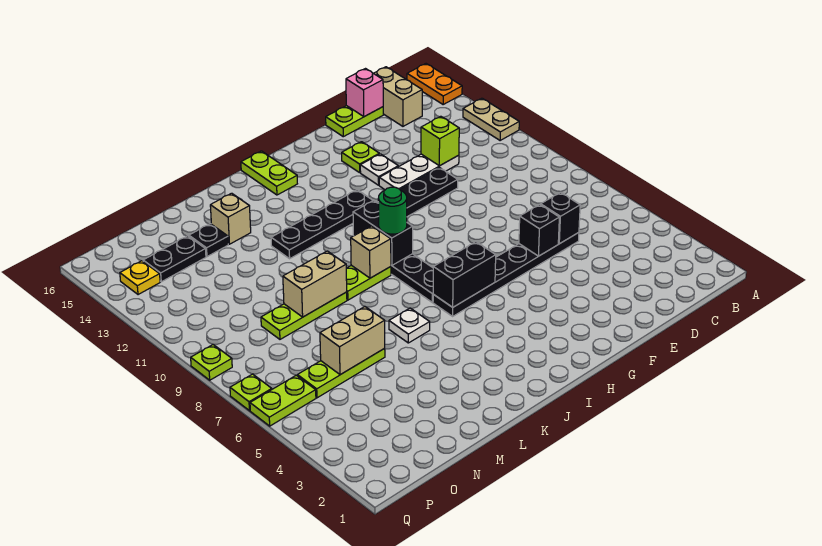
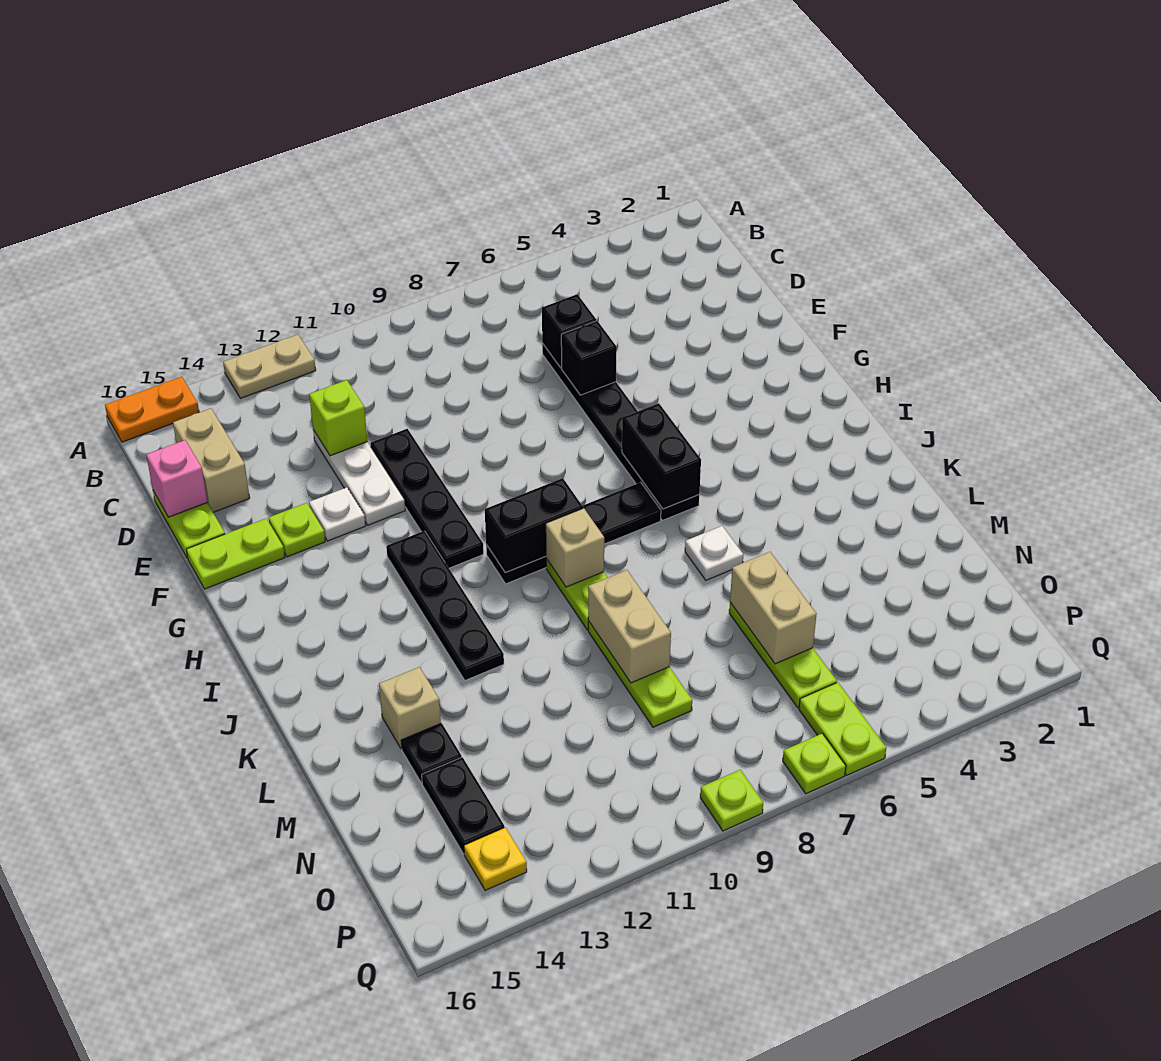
tan brick C15:C16 level 1 -> tan brick C15:D15 level 1
green round brick I9 level 3 -> none
lime plate I15:I16 level 1 -> lime plate F15:F16 level 1

